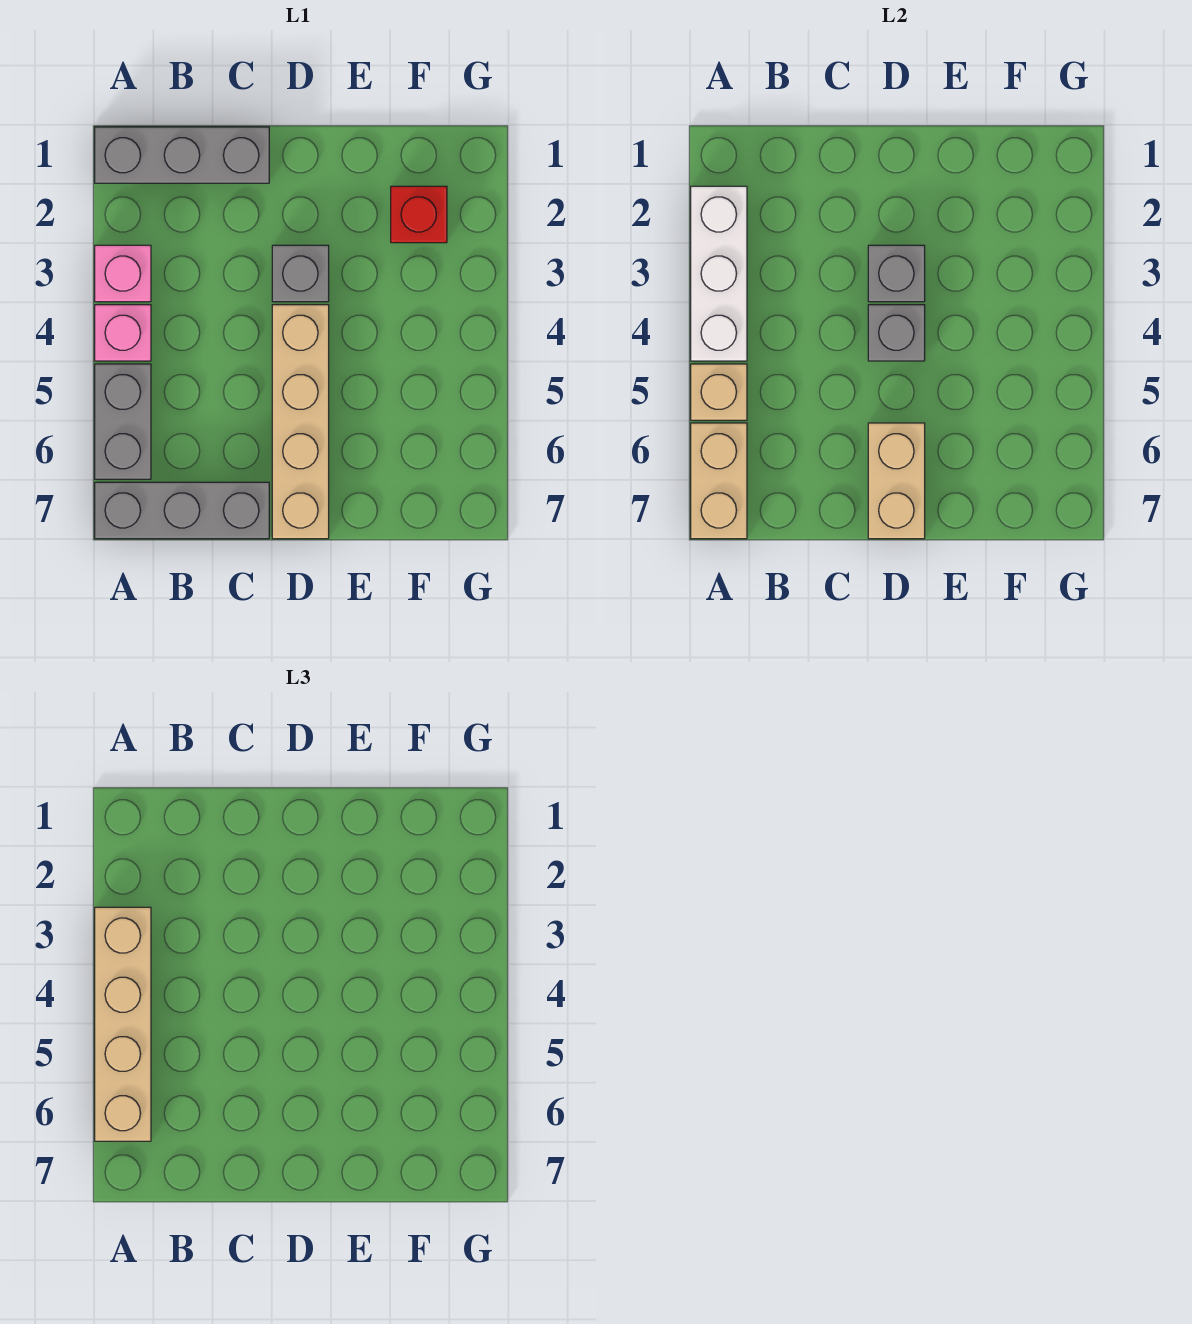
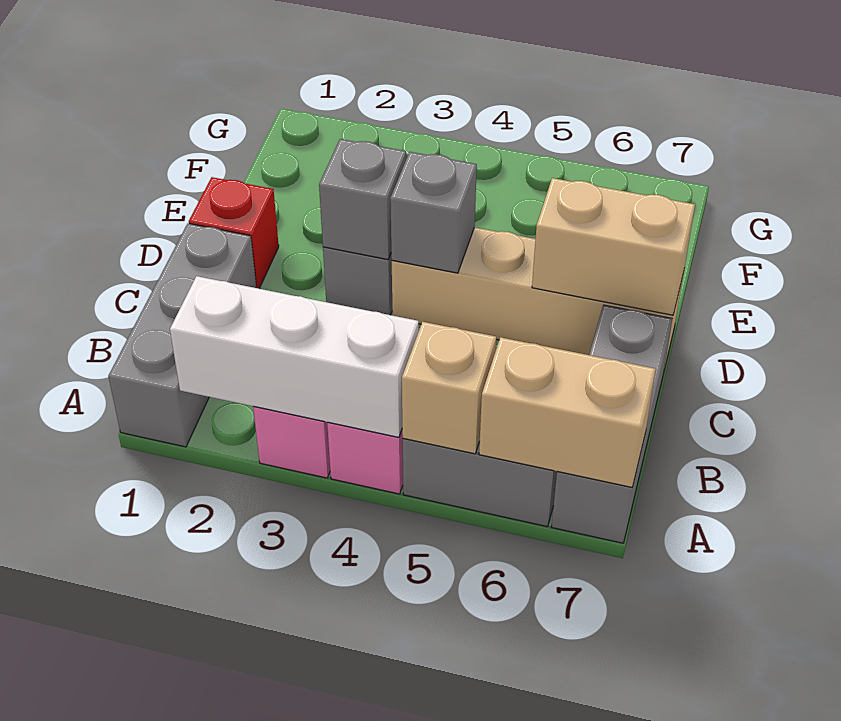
tan brick A3:A6 level 3 -> none
red brick F2 level 1 -> red brick D1 level 1

